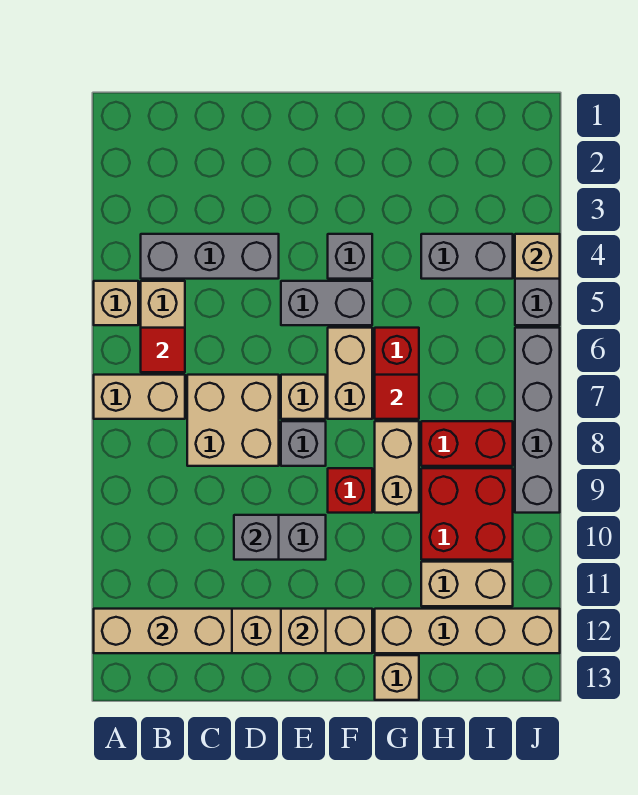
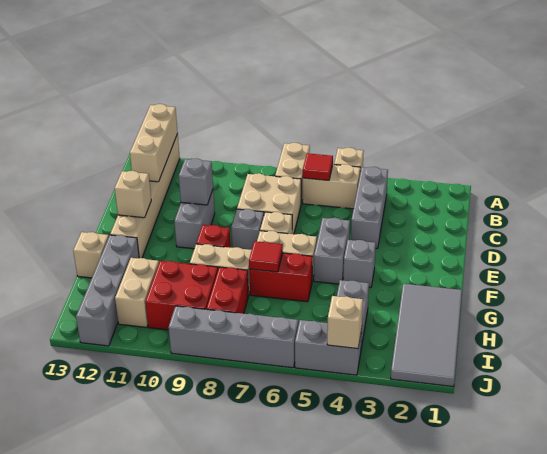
none -> grey tile G1:J2 level 1
tan brick G12:J12 level 1 -> grey brick G12:J12 level 1

